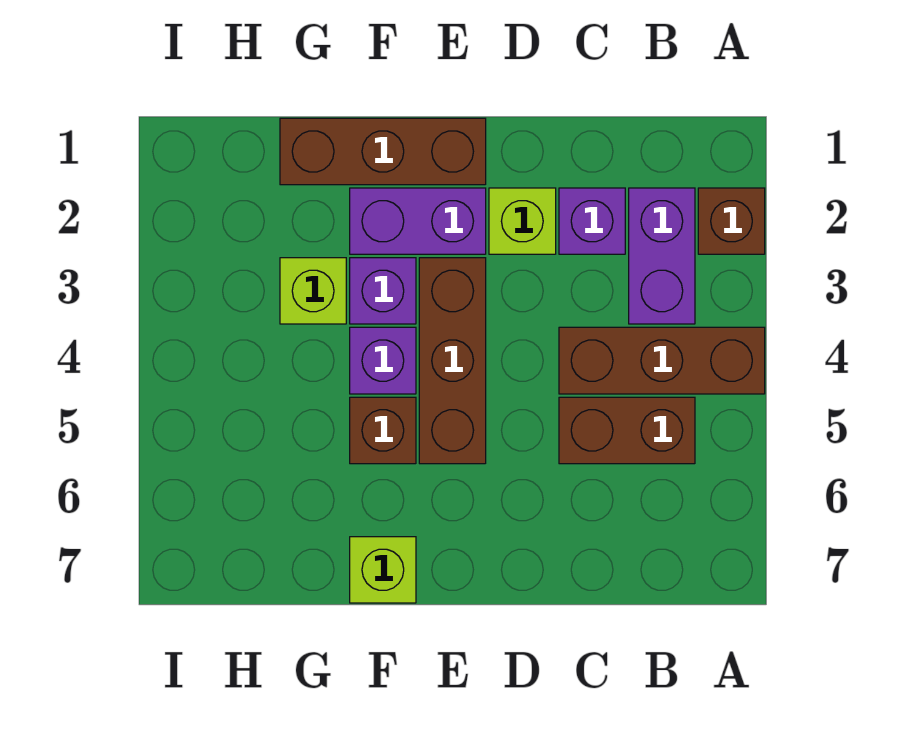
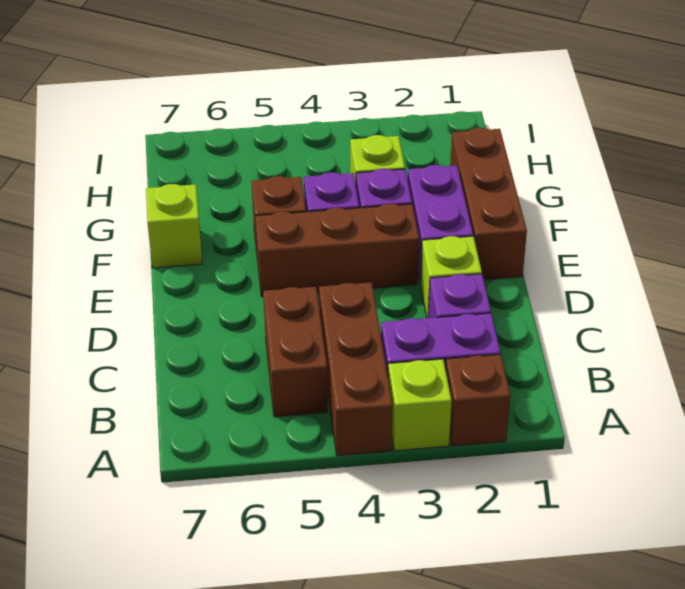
none -> lime brick A3 level 1

